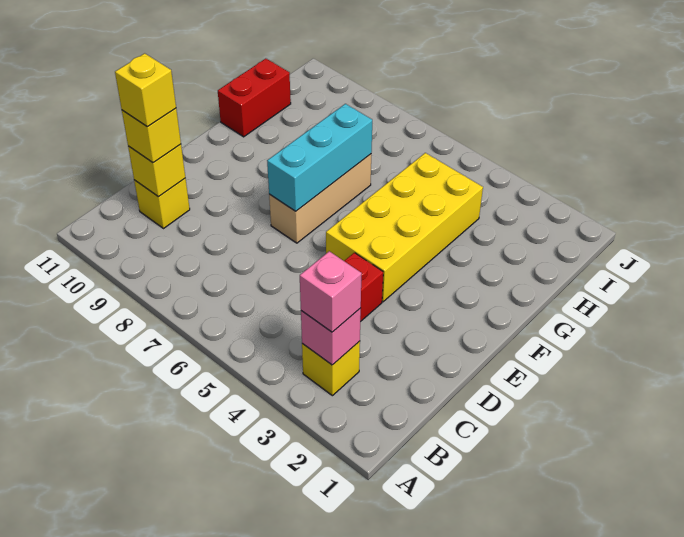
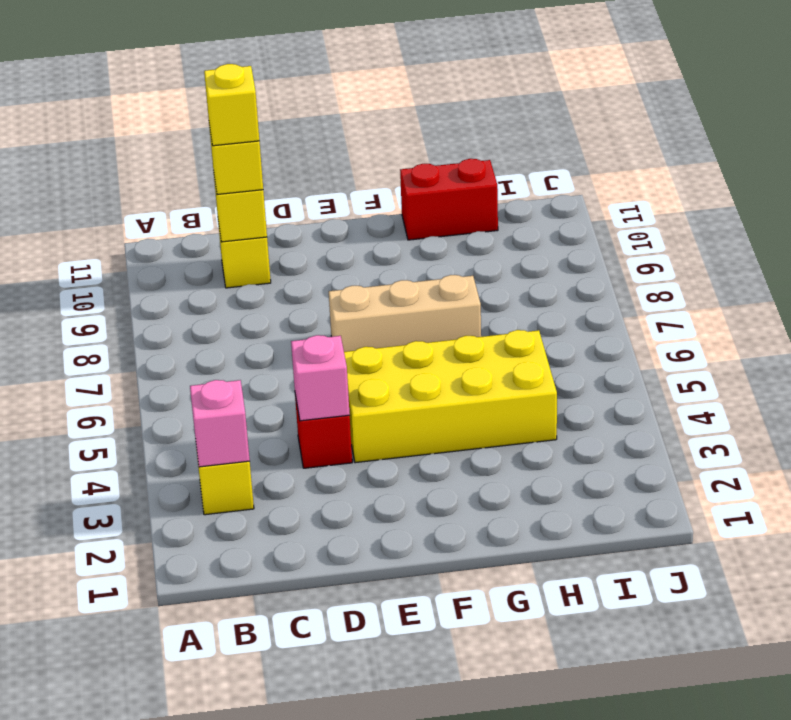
pink brick B3 level 3 -> pink brick D4 level 2
cyan brick E7:G7 level 2 -> none

